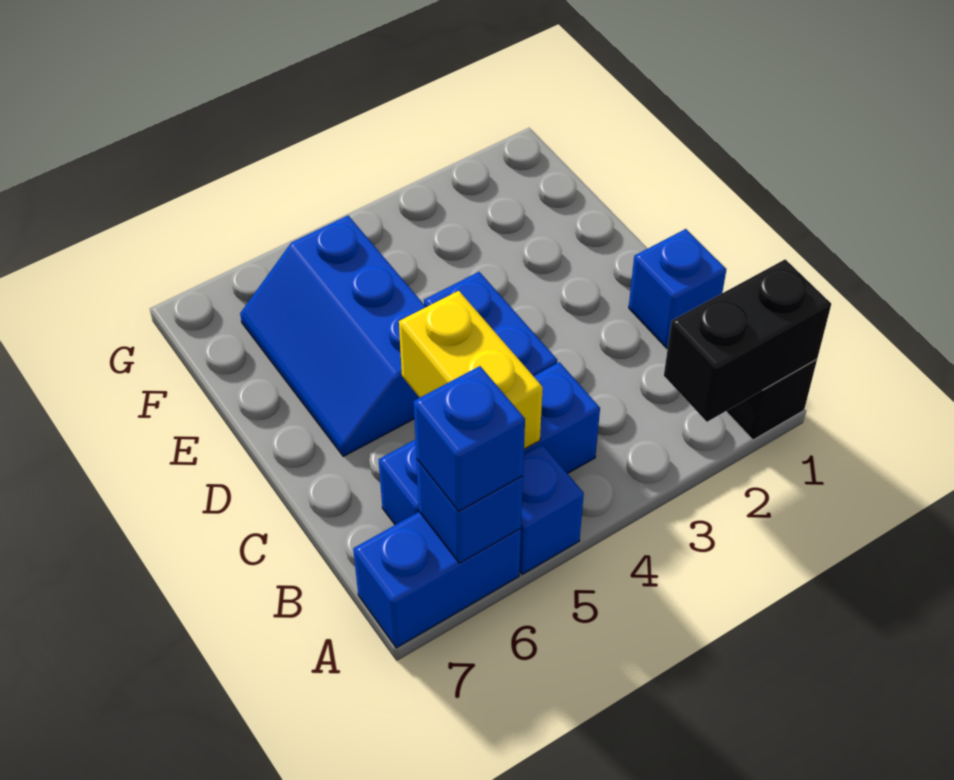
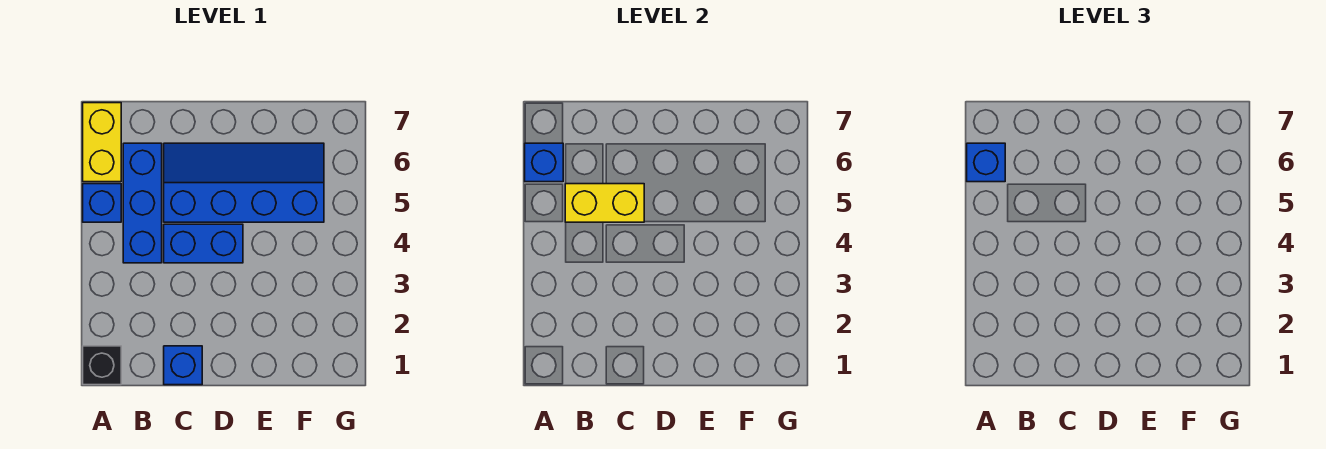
black brick A1:A2 level 2 -> none
blue brick A6:A7 level 1 -> yellow brick A6:A7 level 1
blue slope D5:F6 level 1 top 5 -> blue slope C5:F6 level 1 top 5

